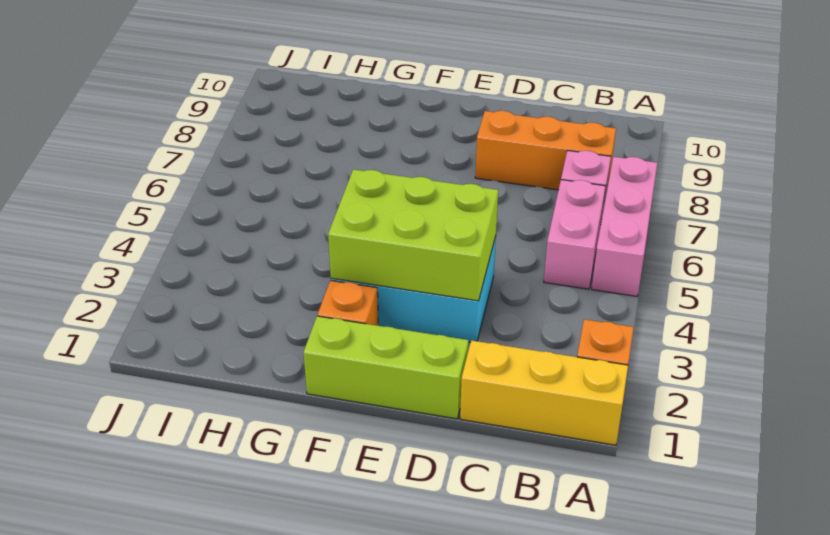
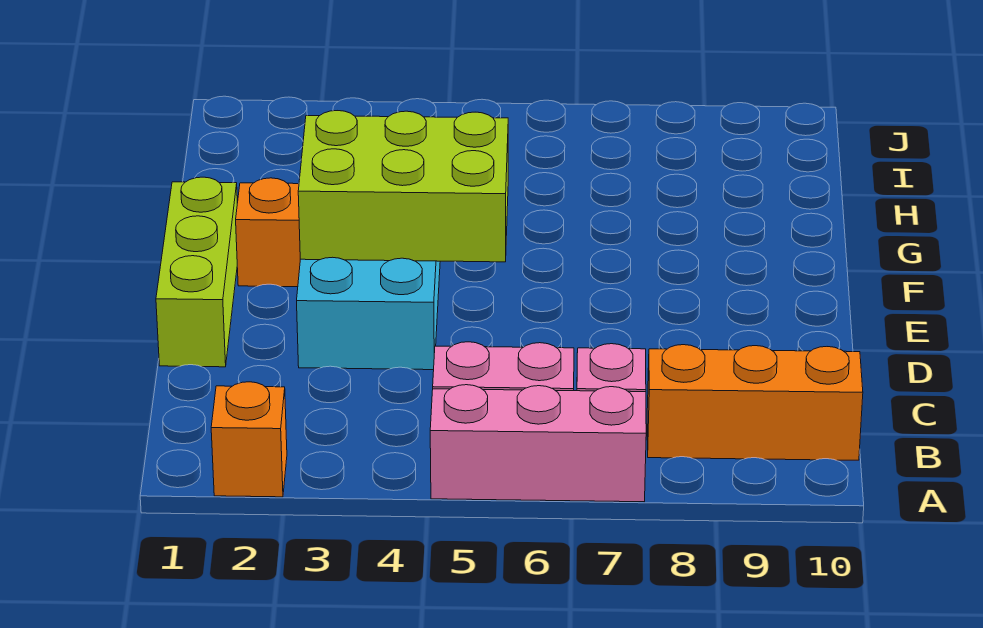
yellow brick A1:C1 level 1 -> none
orange brick B8:D8 level 1 -> orange brick B8:B10 level 1
lime brick D3:F4 level 2 -> lime brick E3:F5 level 2

